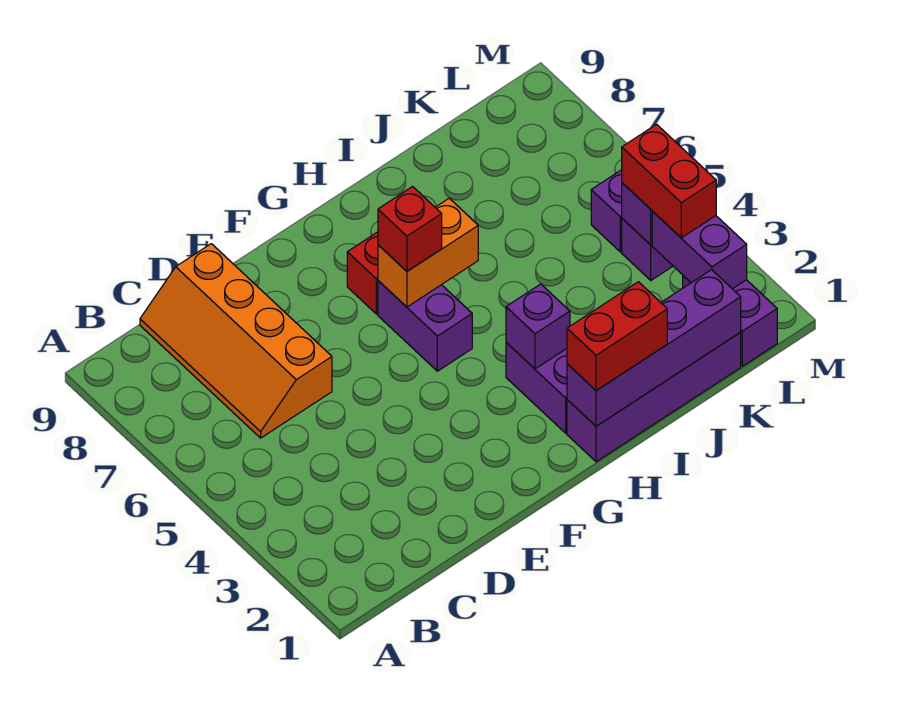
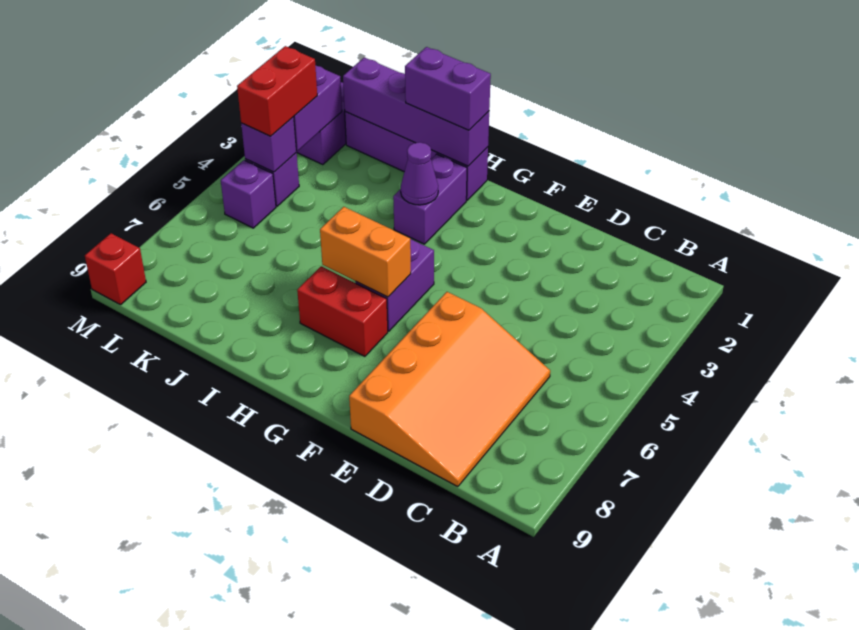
orange slope C6:D9 level 1 top D -> orange slope C6:E9 level 1 top E
red brick G6 level 3 -> red brick M9 level 1
red brick H1:I1 level 3 -> purple brick H1:I1 level 3
purple brick H3 level 2 -> purple cone H3 level 2

